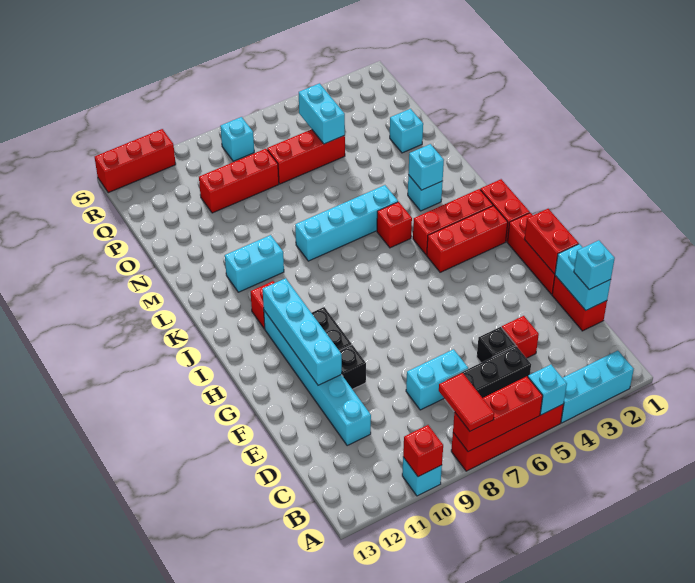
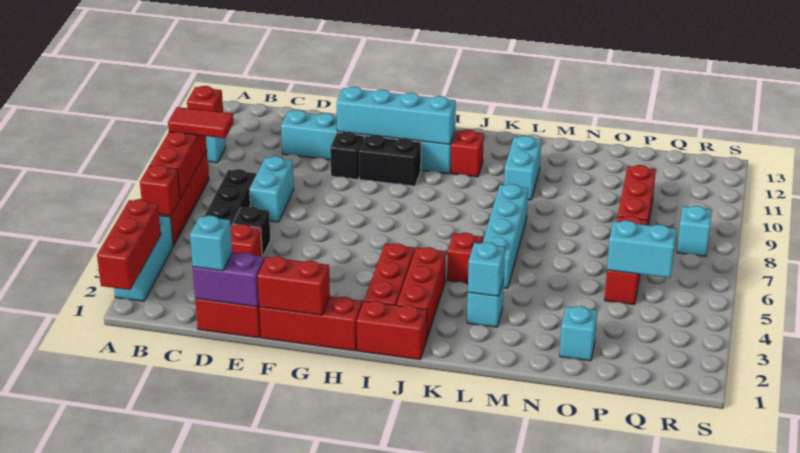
cyan brick A5 level 2 -> red brick A5 level 2
cyan brick D1:E1 level 2 -> purple brick D1:E1 level 2
red brick S11:S13 level 1 -> red brick A1:A3 level 2

